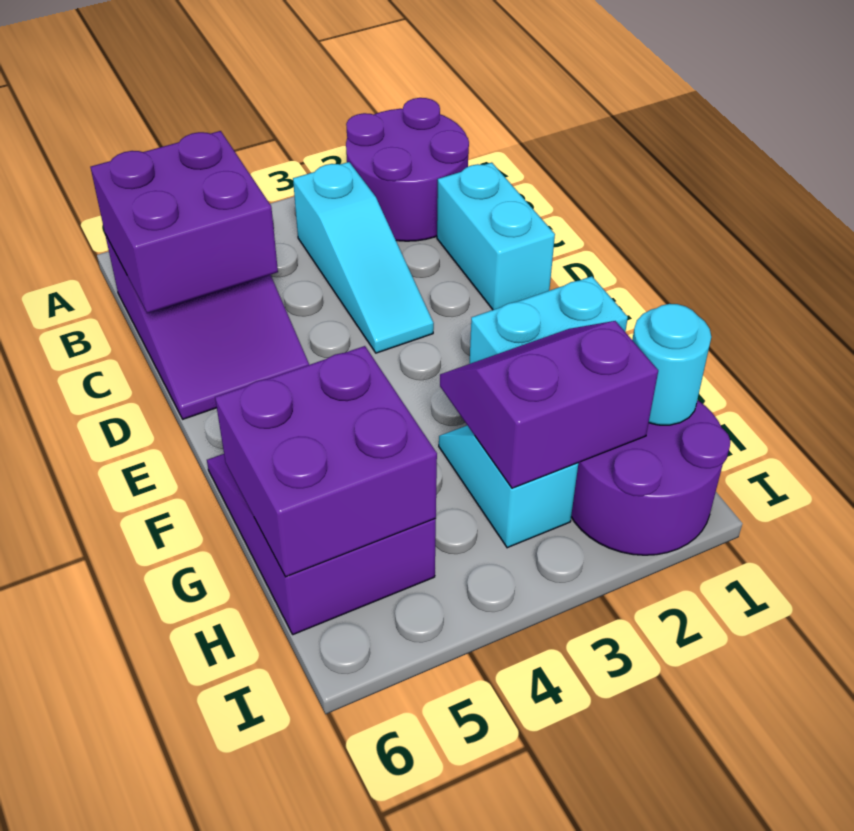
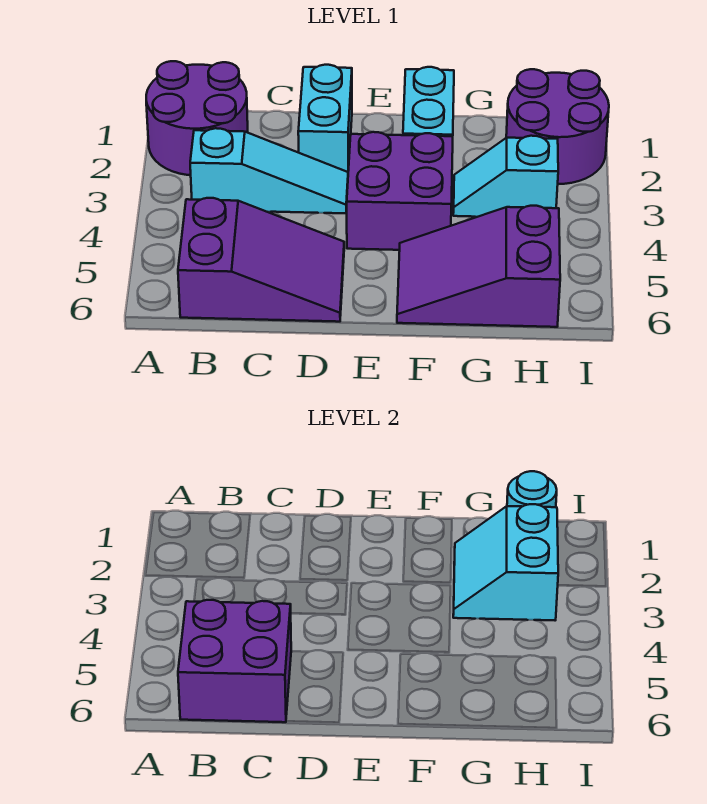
cyan brick C1:D1 level 1 -> cyan brick D1:D2 level 1
purple slope G2:H3 level 2 top H -> cyan slope G2:H3 level 2 top H
purple brick G5:H6 level 2 -> purple brick E3:F4 level 1

